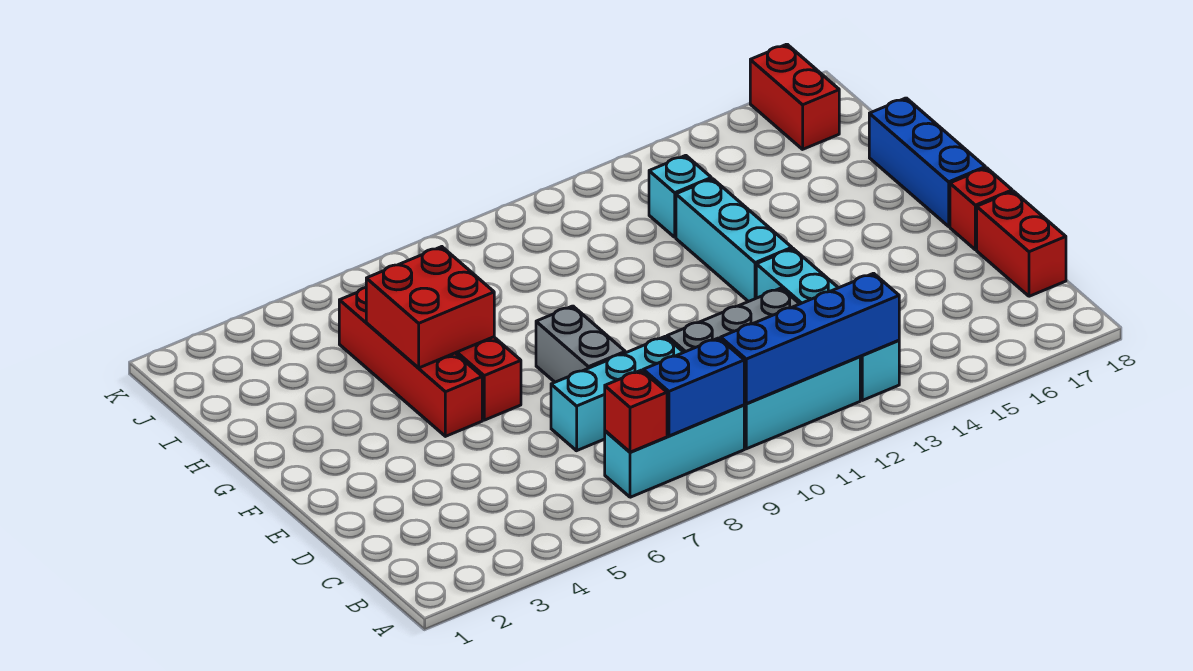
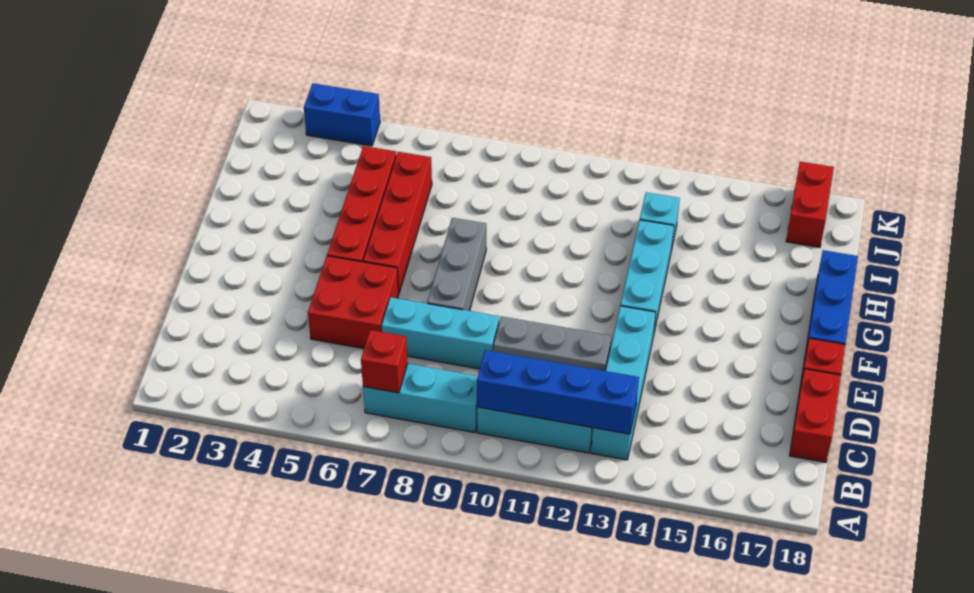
blue brick B8:B9 level 2 -> blue brick K3:K4 level 1
grey brick E8:F8 level 1 -> grey brick E8:G8 level 1
red brick G5:H6 level 2 -> red brick D5:E6 level 1

